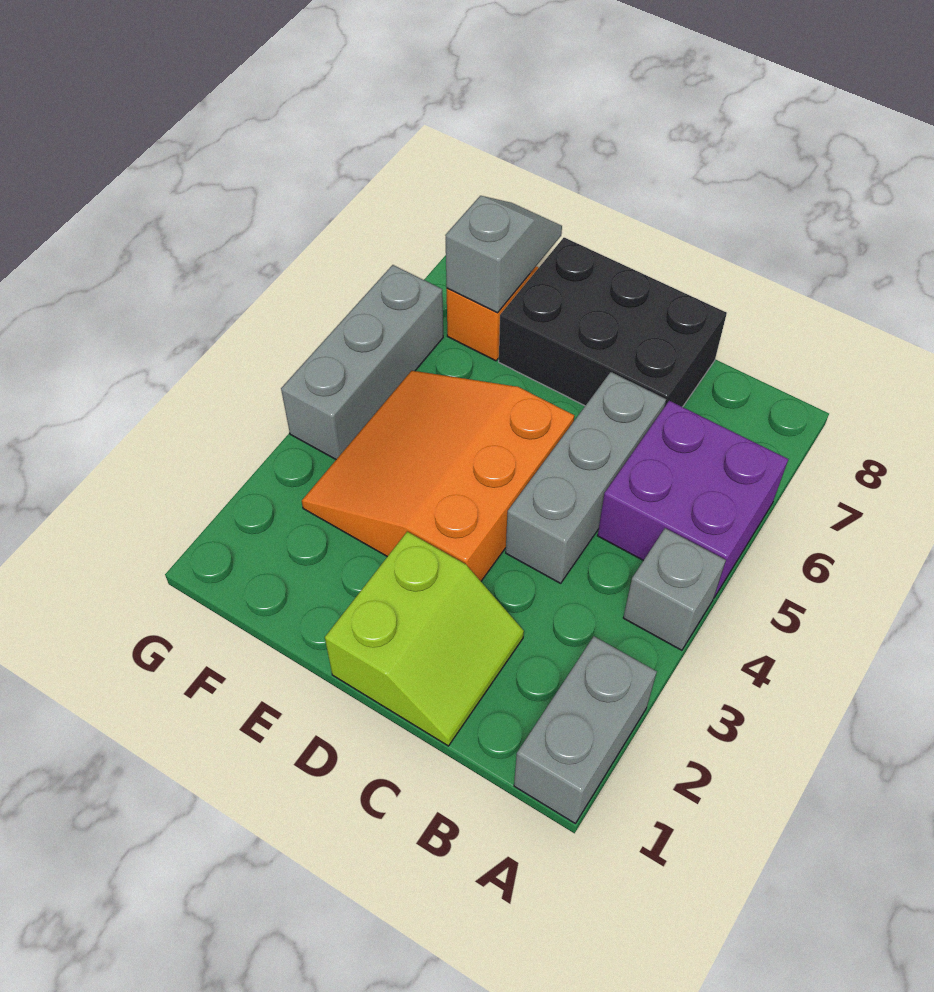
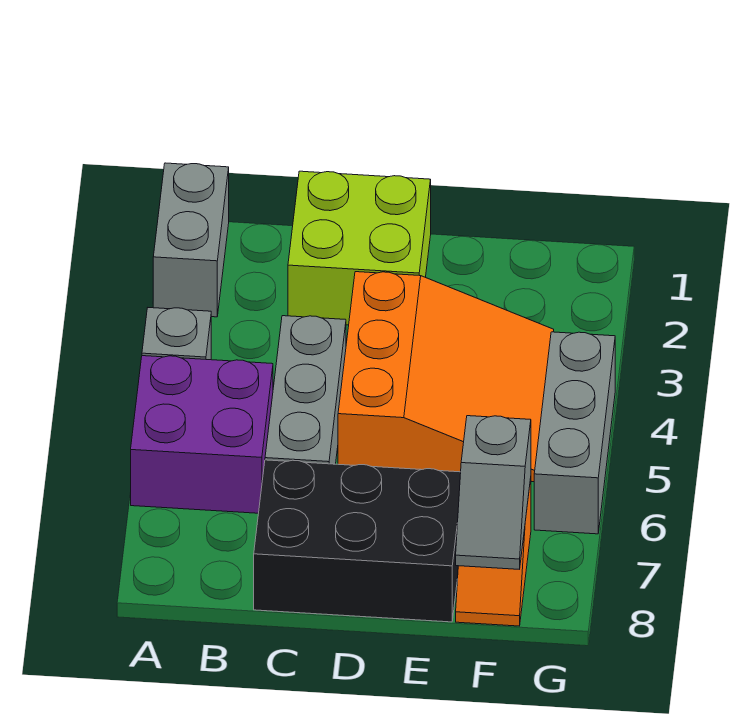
lime slope C1:D2 level 1 top D -> lime brick C1:D2 level 1

